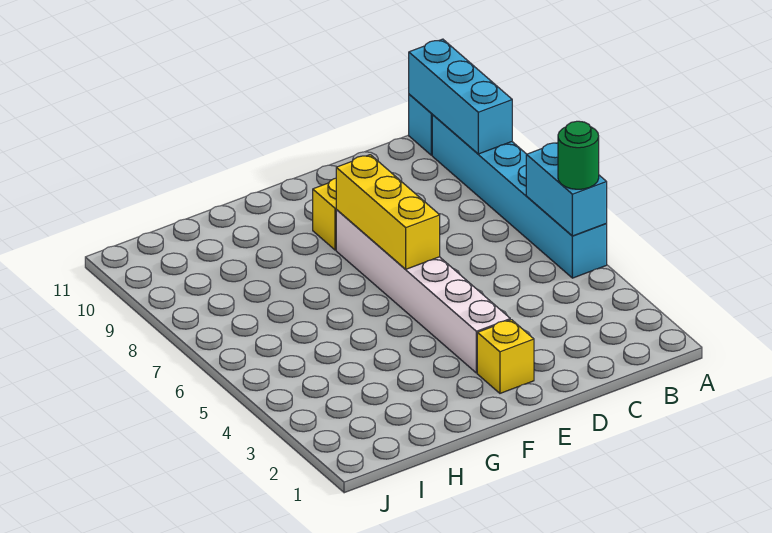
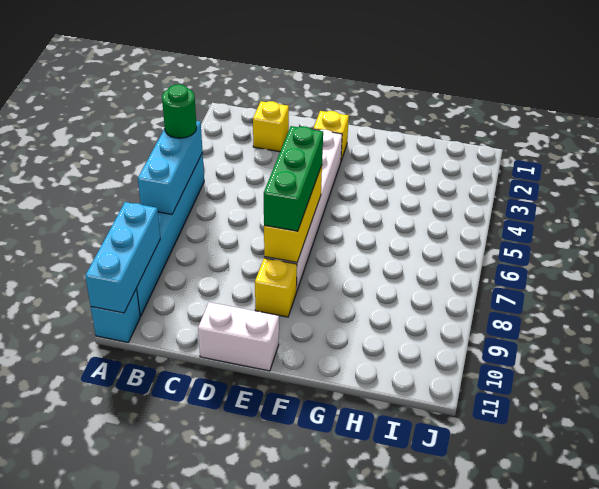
cyan brick A5:A6 level 2 -> cyan brick A5:A7 level 2
none -> yellow brick C2 level 1
none -> white brick D11:E11 level 1
none -> green brick E6:E8 level 3

